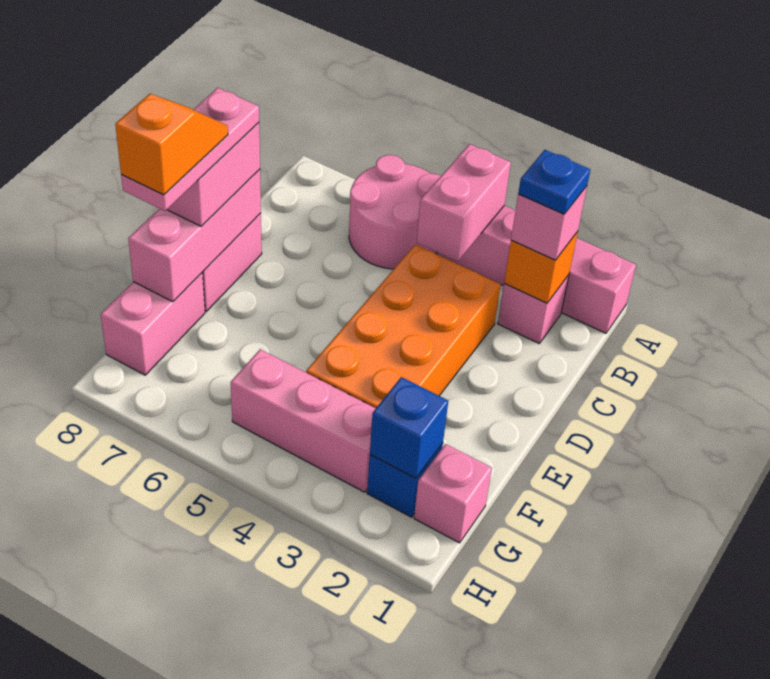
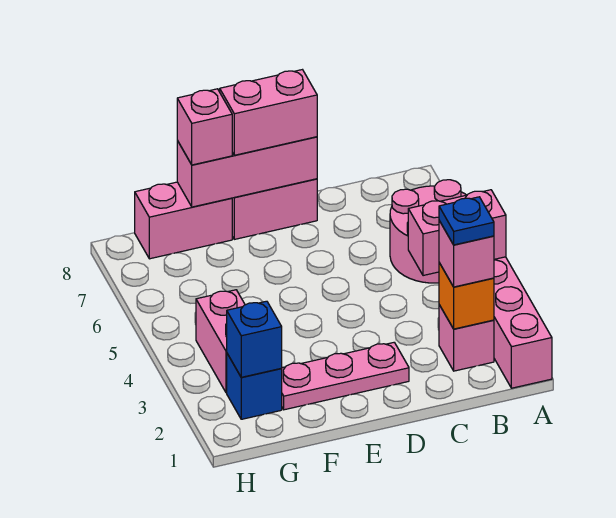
orange brick C3:F4 level 1 -> none
pink plate D8:F8 level 4 -> pink plate D2:F2 level 1
orange slope E8:F8 level 5 top F -> none
pink brick G1 level 1 -> pink brick F8 level 3
pink brick G3:G5 level 1 -> pink brick G3:G4 level 1

